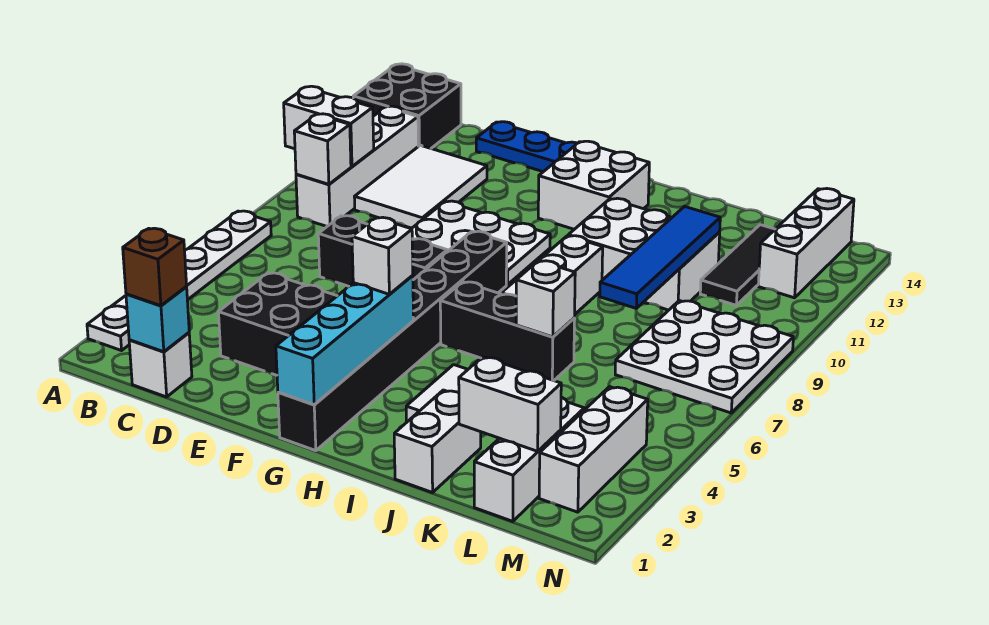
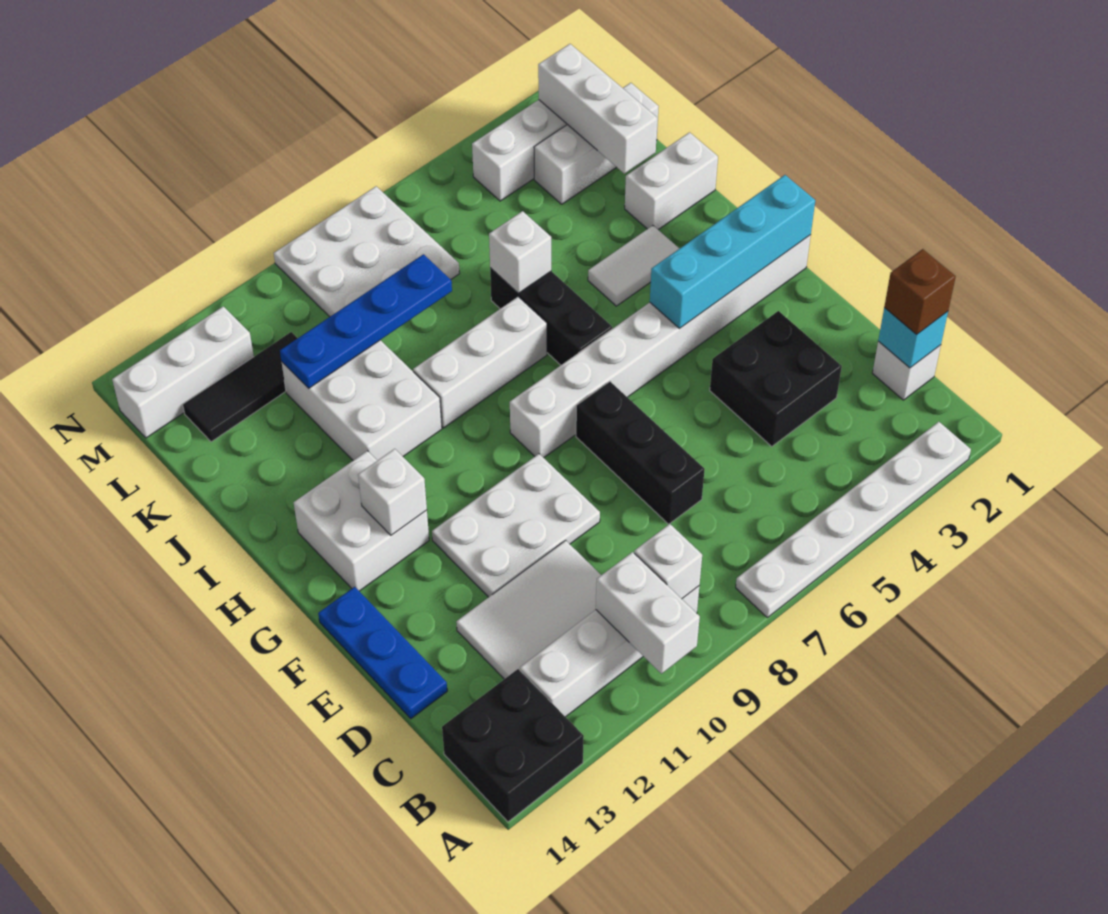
white plate E9:G10 level 1 -> white plate E9:F11 level 1
black brick G1:G8 level 1 -> white brick G1:G8 level 1
white brick G4 level 3 -> white brick G12 level 2
white brick K2:L2 level 2 -> white brick K2:M2 level 2
blue tile K8:K11 level 2 -> blue plate K8:K11 level 2

